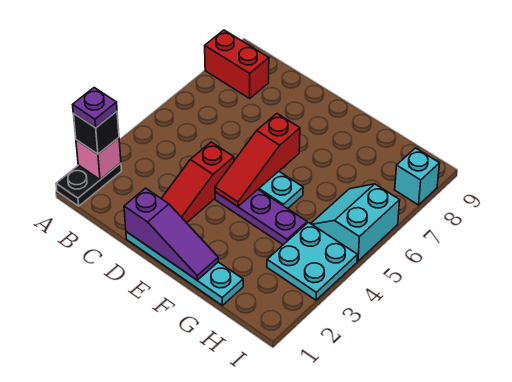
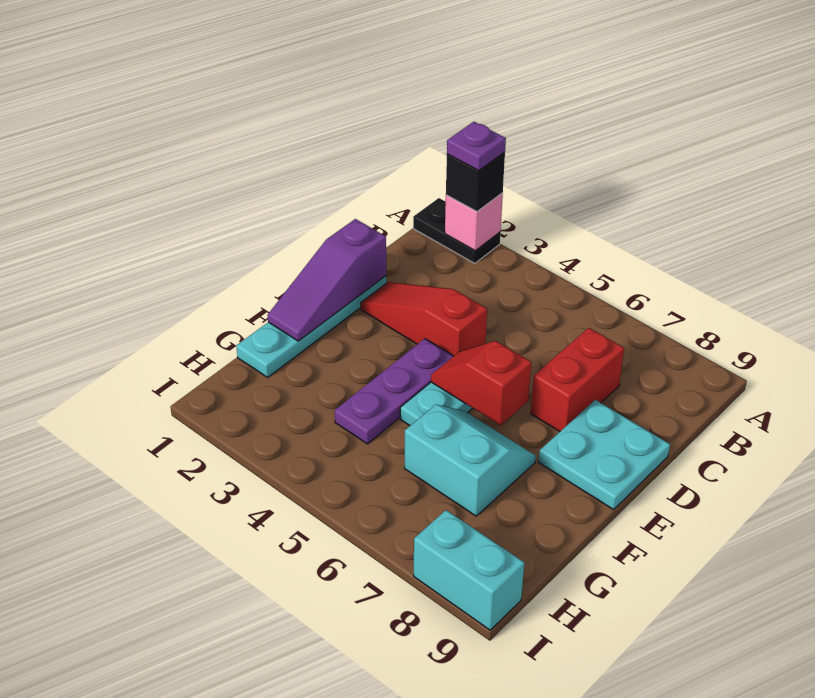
red brick A8:B8 level 1 -> red brick C7:D7 level 1
red slope E4:E6 level 2 top 6 -> red slope E5:E6 level 2 top 6
cyan plate H3:I4 level 1 -> cyan plate D8:E9 level 1
cyan slope H5:I6 level 1 top I -> cyan slope F6:G7 level 1 top G
cyan brick I8 level 1 -> cyan brick I8:I9 level 1

